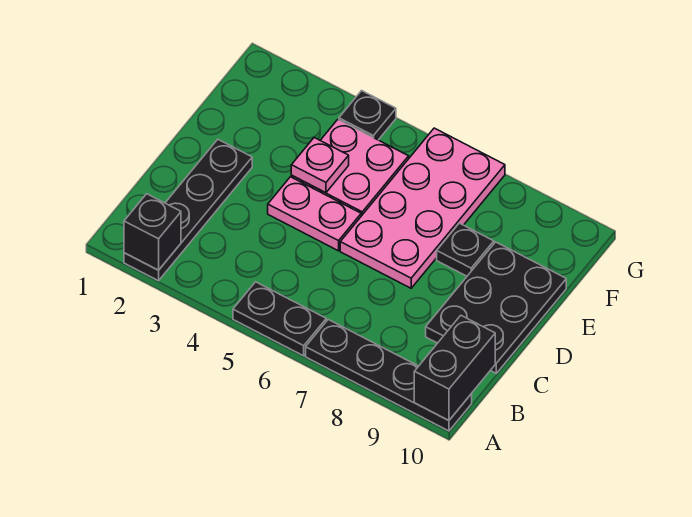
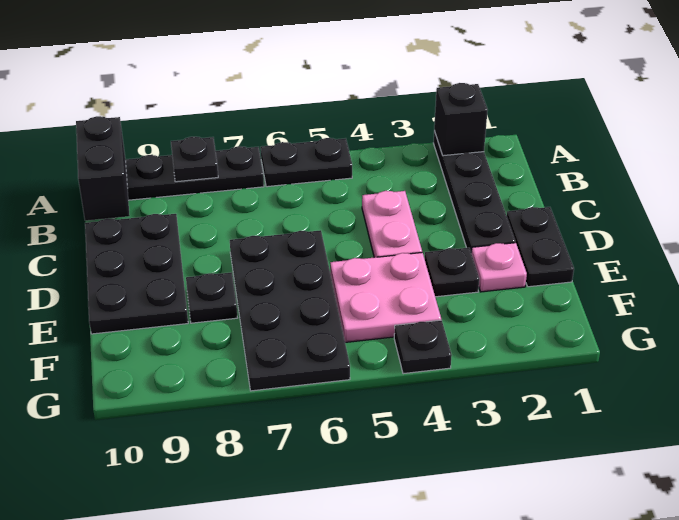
none -> black plate A8 level 2
none -> black plate D1:E1 level 1
pink plate D4:D5 level 1 -> pink plate C4:D4 level 1
pink plate D6:G7 level 1 -> black plate D6:G7 level 1
none -> black plate E3 level 1
pink plate E4 level 2 -> pink plate E2 level 1

